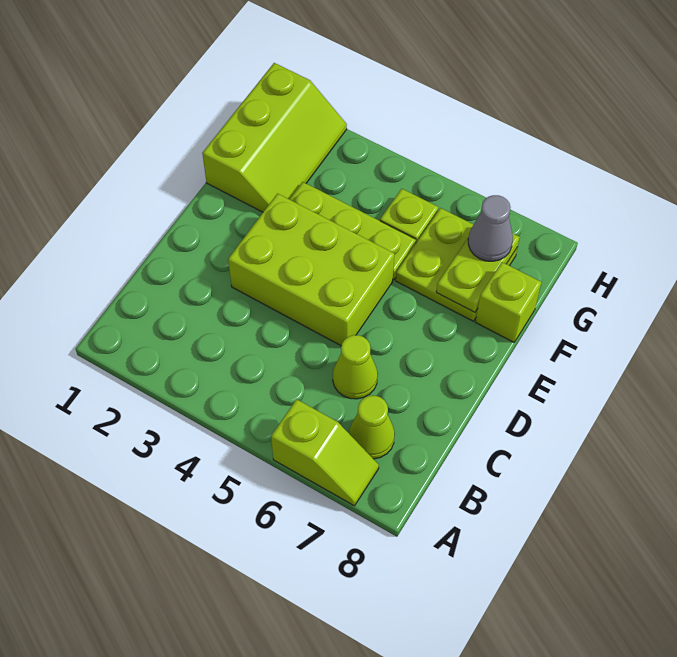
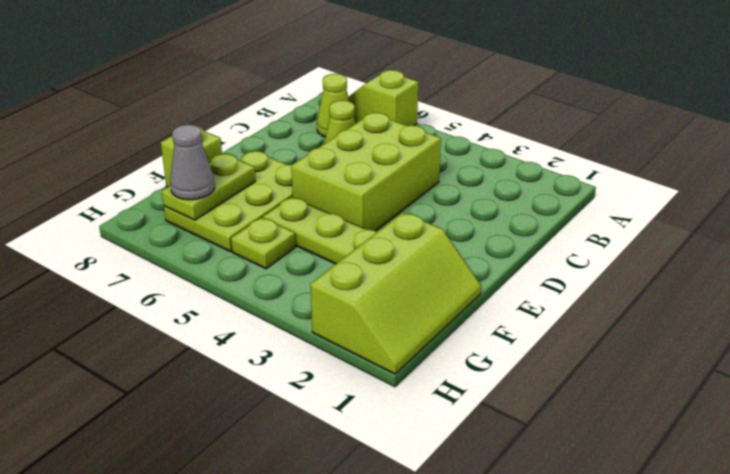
lime brick D3:E5 level 1 -> lime brick C4:E5 level 1
lime slope F1:H2 level 1 top 1 -> lime slope F1:H2 level 1 top 2
lime plate F6:G7 level 1 -> lime plate E6:G7 level 1

